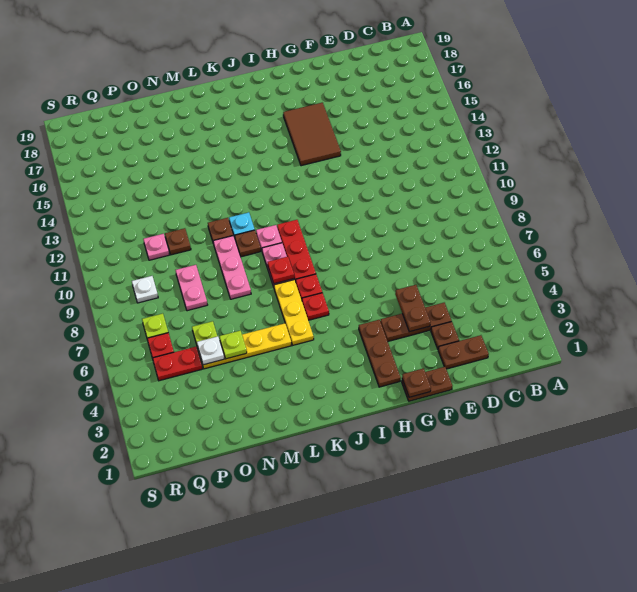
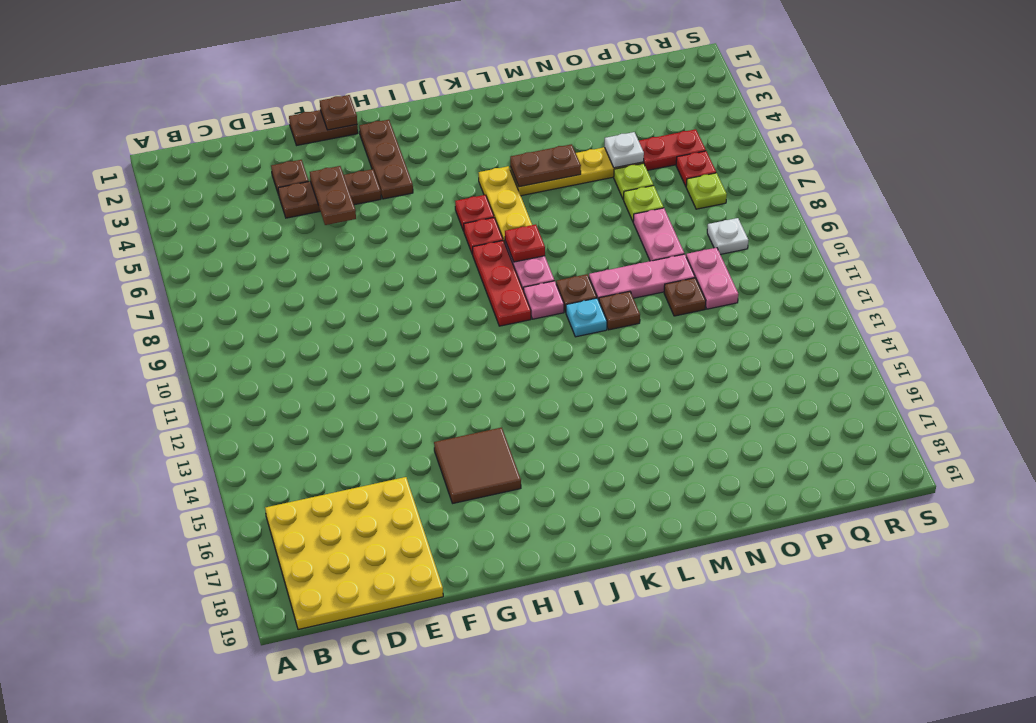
none -> yellow plate B16:E19 level 1
brown plate D2:E2 level 1 -> brown plate L5:M5 level 2
brown tile G14:H16 level 1 -> brown tile G15:H16 level 1
pink plate M8:M10 level 1 -> pink plate M10:O10 level 1
lime plate N5 level 2 -> lime plate O7 level 1
pink plate P11 level 1 -> pink plate P10:P11 level 1

